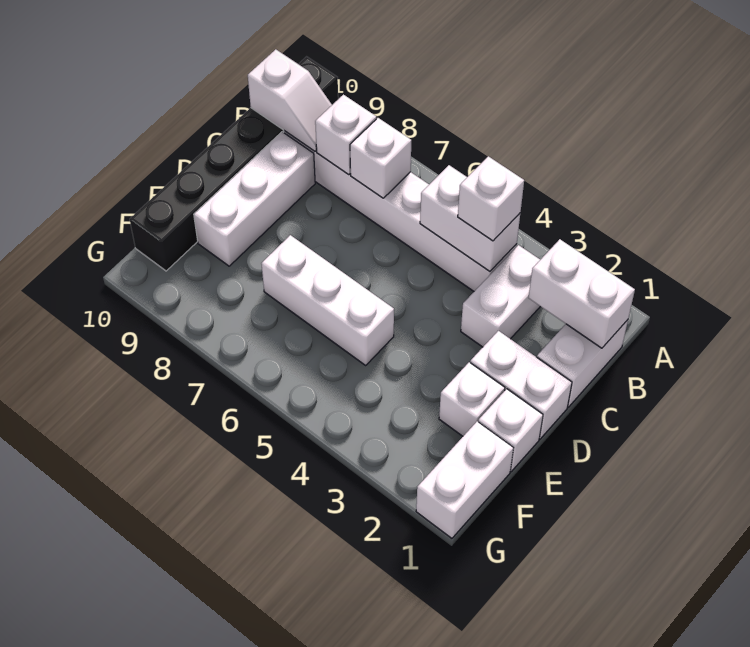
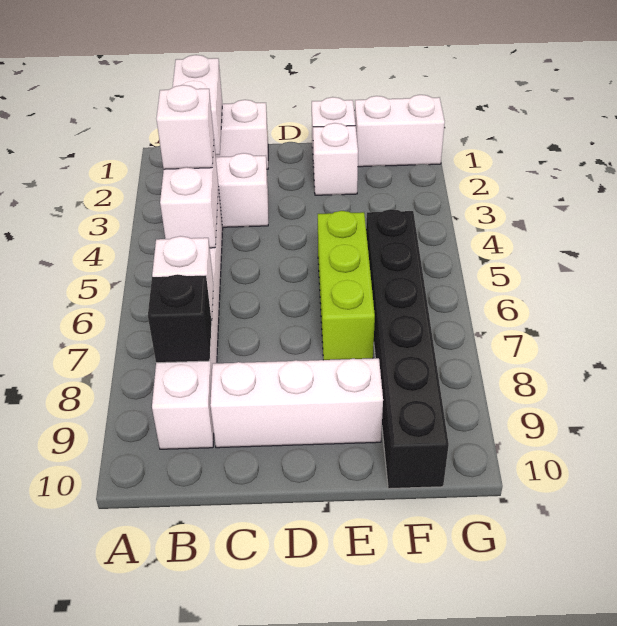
black brick A10:F10 level 1 -> black brick F5:F10 level 1
white brick B8 level 2 -> black brick B8 level 2
white slope B9:B10 level 2 top 10 -> none
white brick D1:D2 level 1 -> none
white brick E5:E7 level 1 -> lime brick E5:E7 level 1

